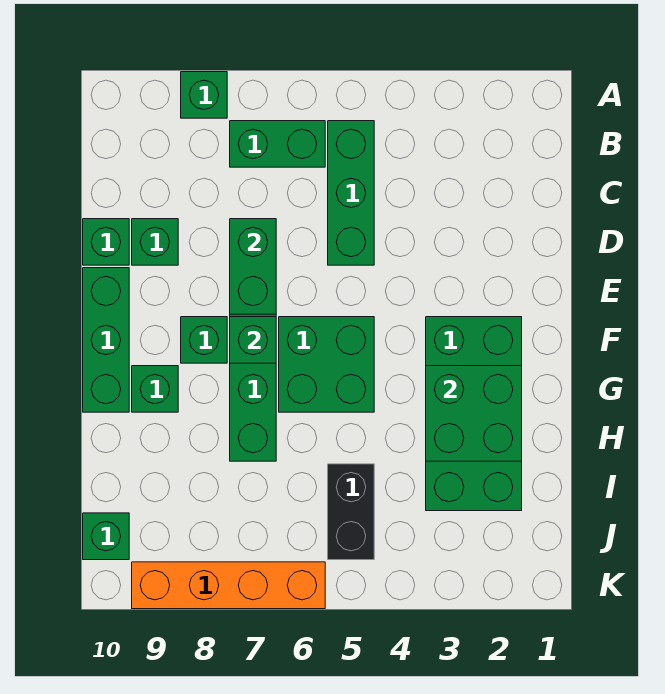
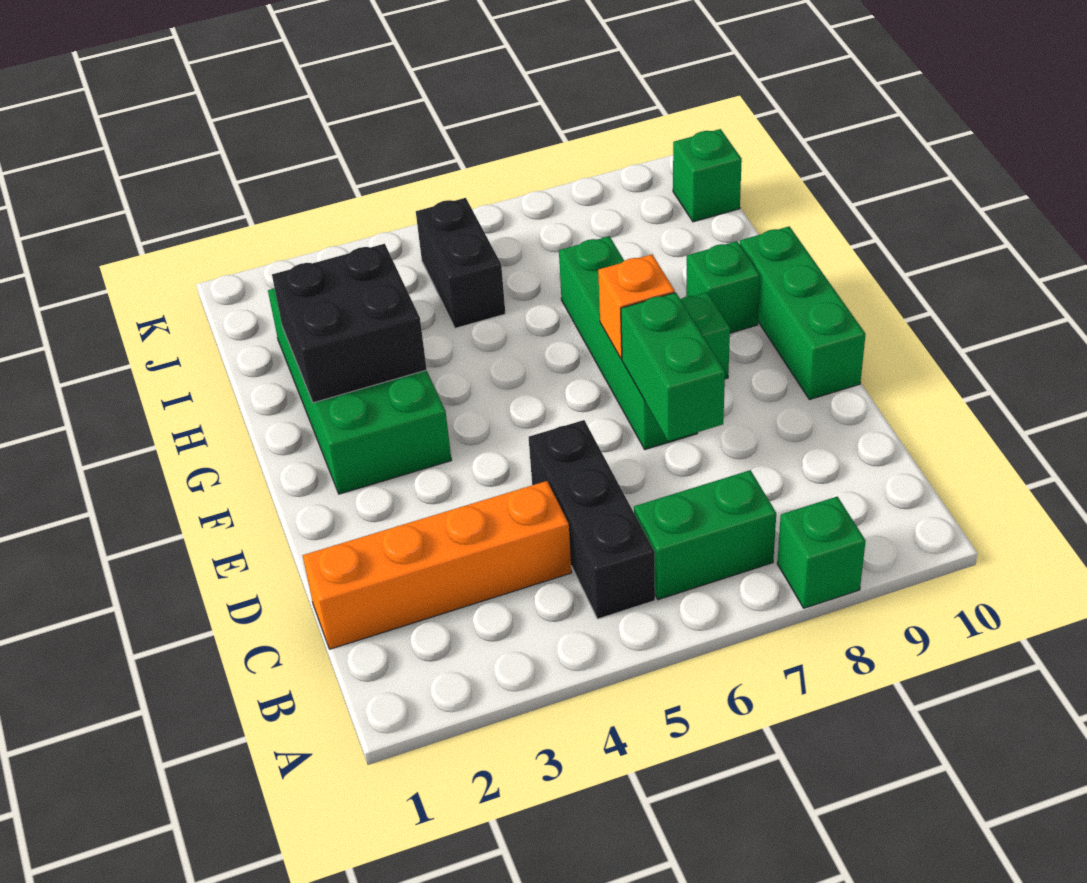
green brick B5:D5 level 1 -> black brick B5:D5 level 1
green brick D9 level 1 -> none
green brick D10 level 1 -> none
green brick F5:G6 level 1 -> none
green brick F7 level 2 -> orange brick F7 level 2
green brick G2:H3 level 2 -> black brick G2:H3 level 2
orange brick K6:K9 level 1 -> orange brick C1:C4 level 1

